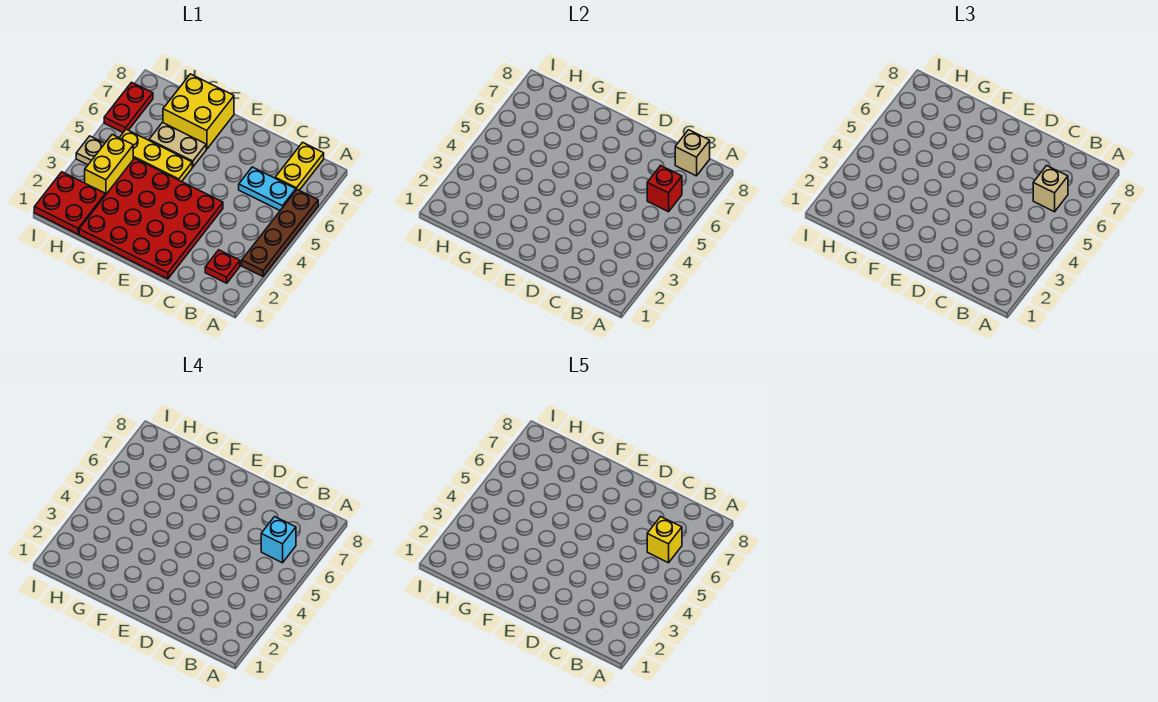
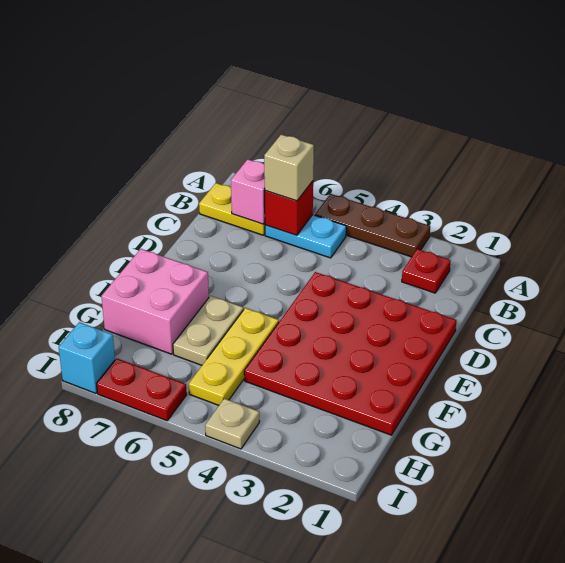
brown plate A3:A6 level 1 -> brown plate A3:A5 level 1
cyan plate B6:C6 level 1 -> cyan plate B5:B6 level 1
cyan brick B6 level 4 -> cyan brick I8 level 1
yellow brick B6 level 5 -> none
none -> pink brick B7 level 2
tan brick B8 level 2 -> none
yellow brick F7:G8 level 1 -> pink brick F7:G8 level 1
red plate H1:I2 level 1 -> none
yellow brick H3:H4 level 1 -> none

